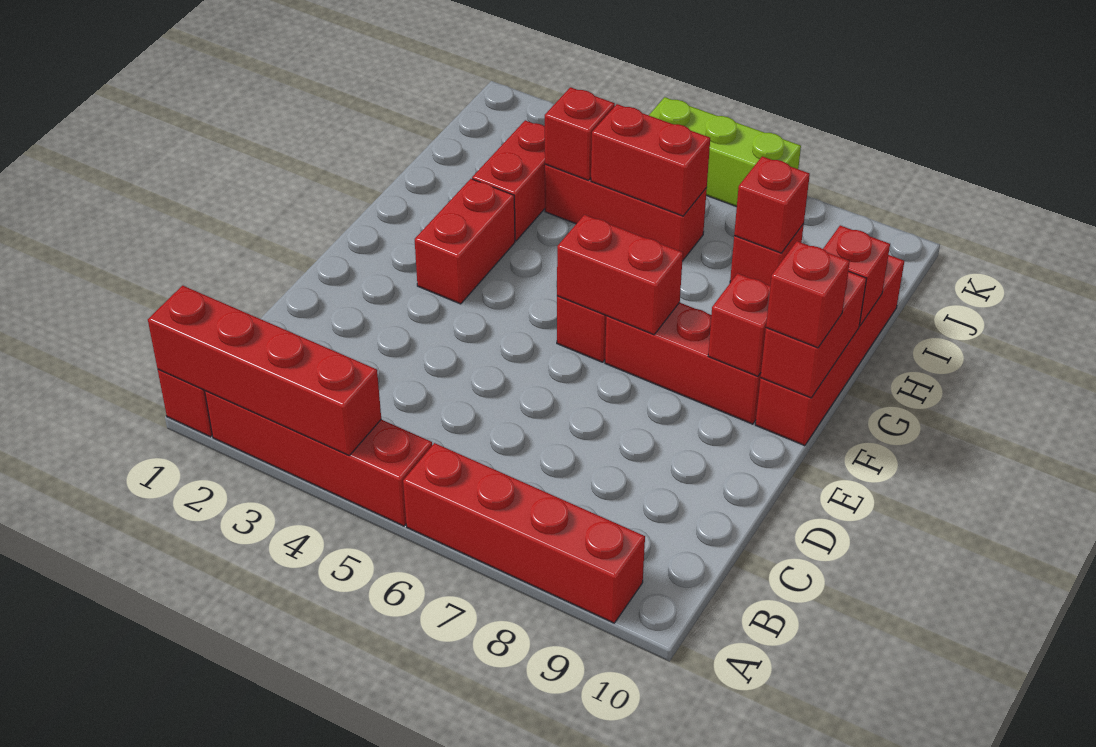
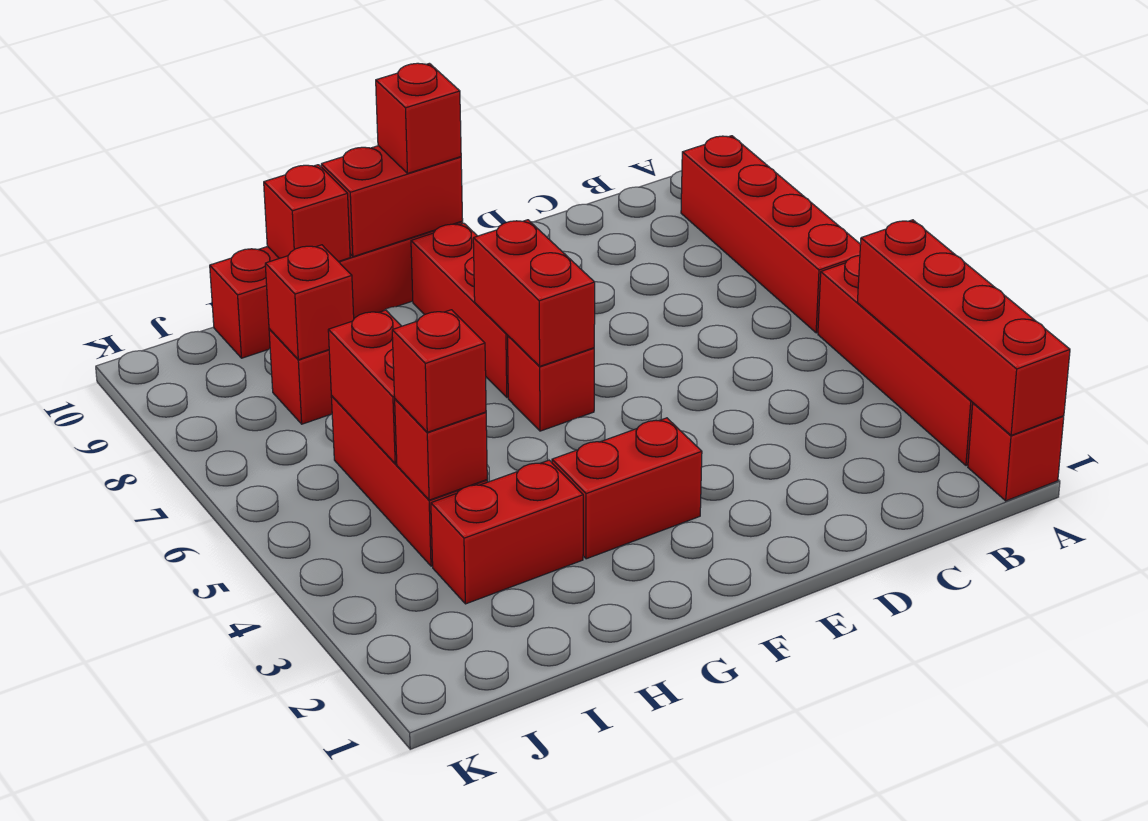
red brick F9 level 2 -> red brick I4 level 3
lime brick K5:K7 level 1 -> none

